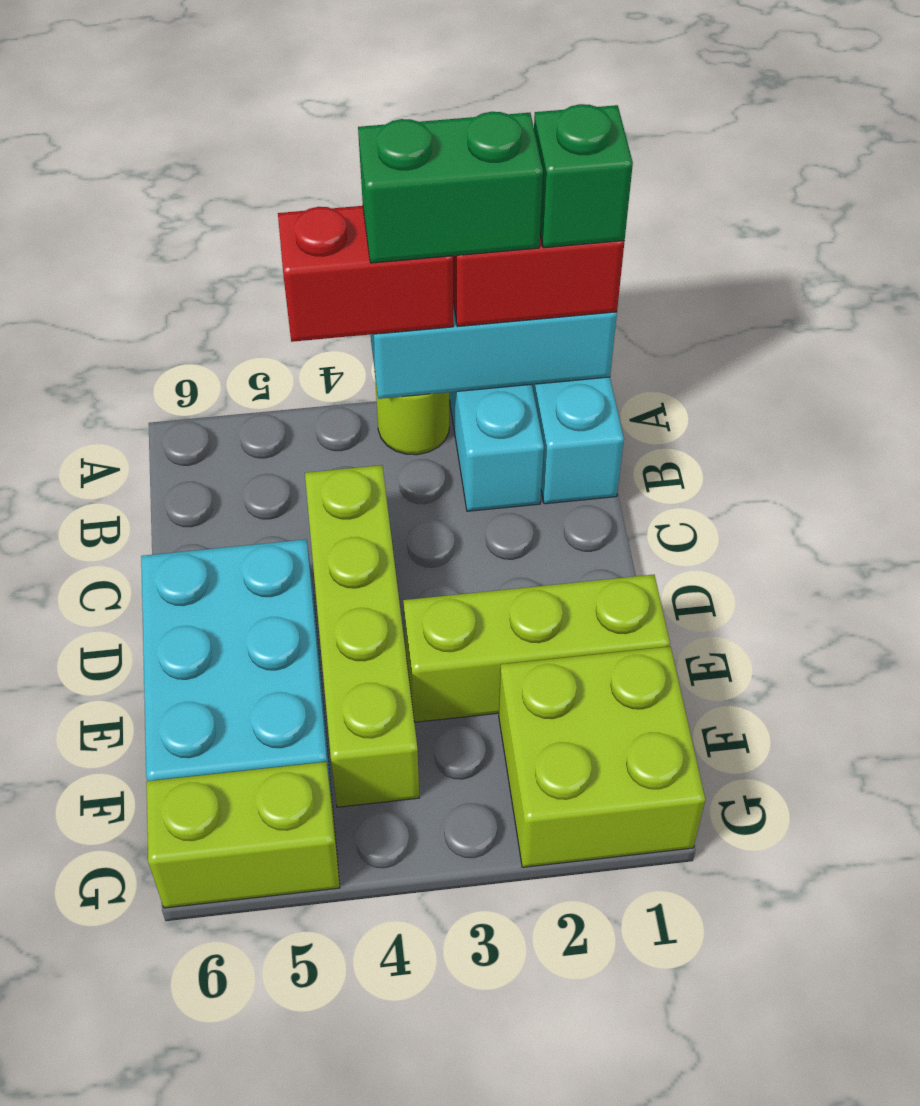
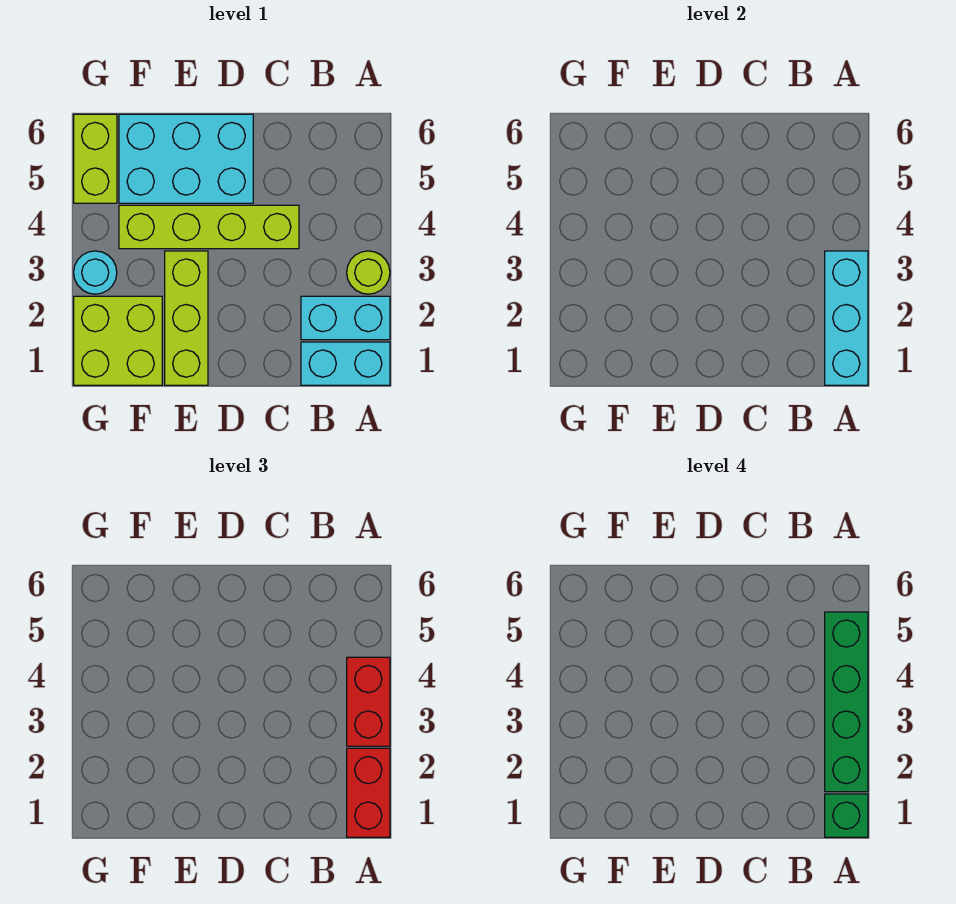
green brick A2:A3 level 4 -> green brick A2:A5 level 4
none -> cyan round brick G3 level 1

